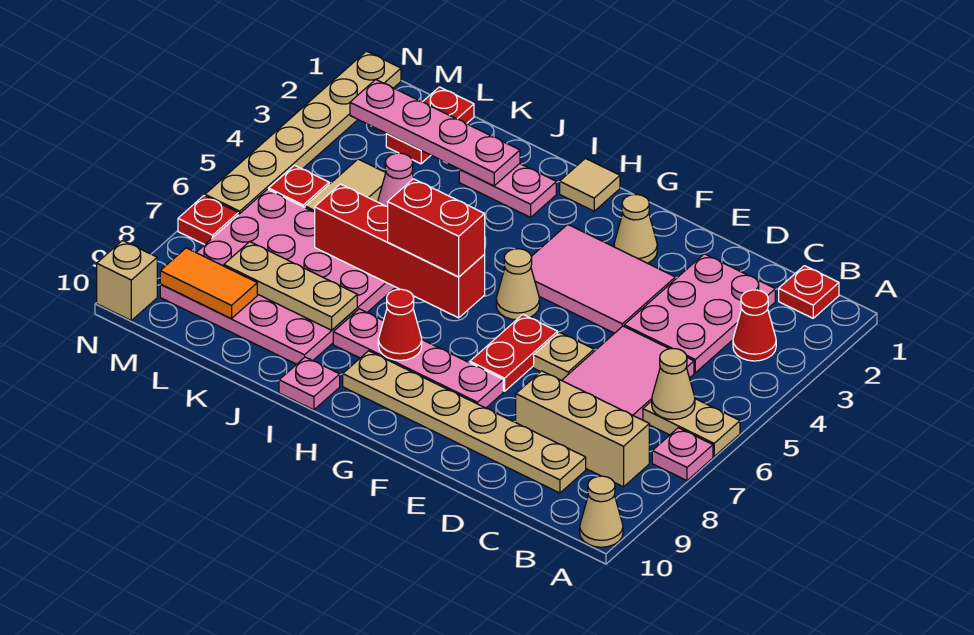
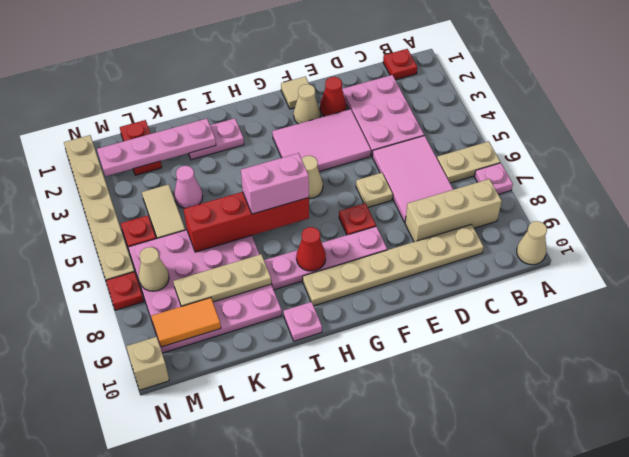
red cone B3 level 1 -> red cone E2 level 1
tan cone B6 level 2 -> tan cone M7 level 2
red plate F6:F7 level 1 -> red plate F7 level 1
tan tile H1 level 1 -> tan tile F1 level 1
red brick H6:I6 level 3 -> pink brick H6:I6 level 3

